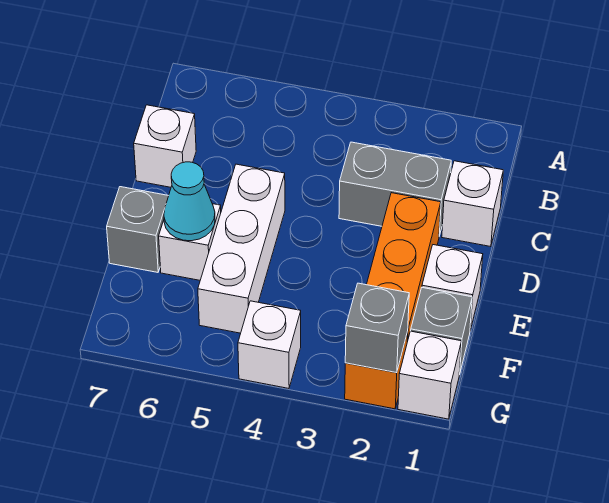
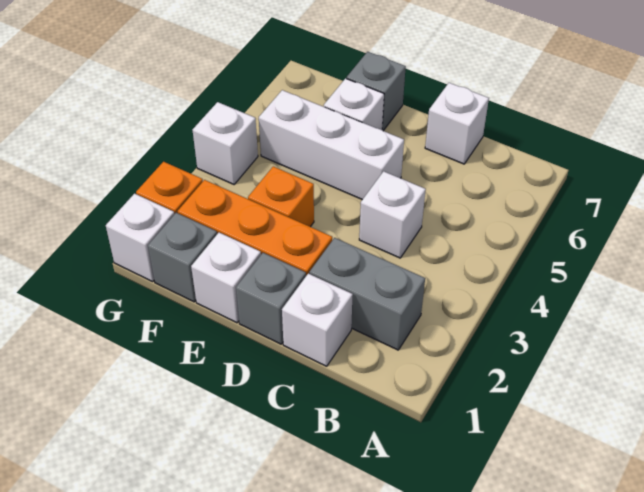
grey brick C2:C3 level 1 -> grey brick B2:C2 level 1
none -> white brick C4 level 1
none -> orange brick E3 level 1
cyan cone E6 level 2 -> none
grey brick G2 level 2 -> grey brick D1 level 1

